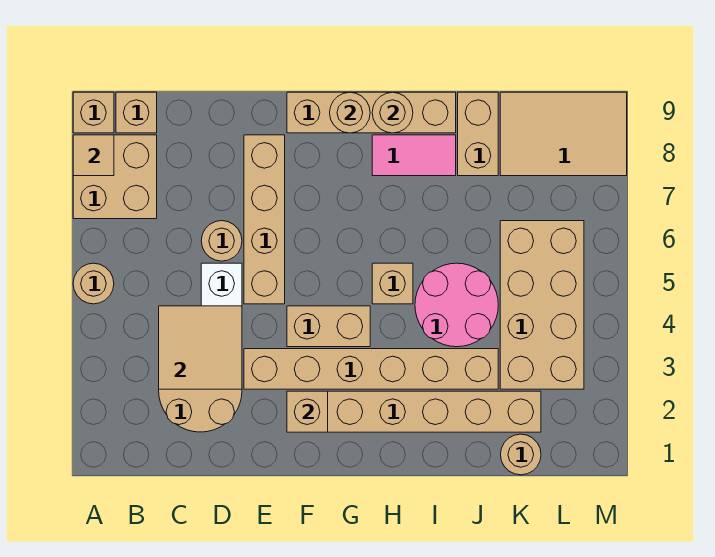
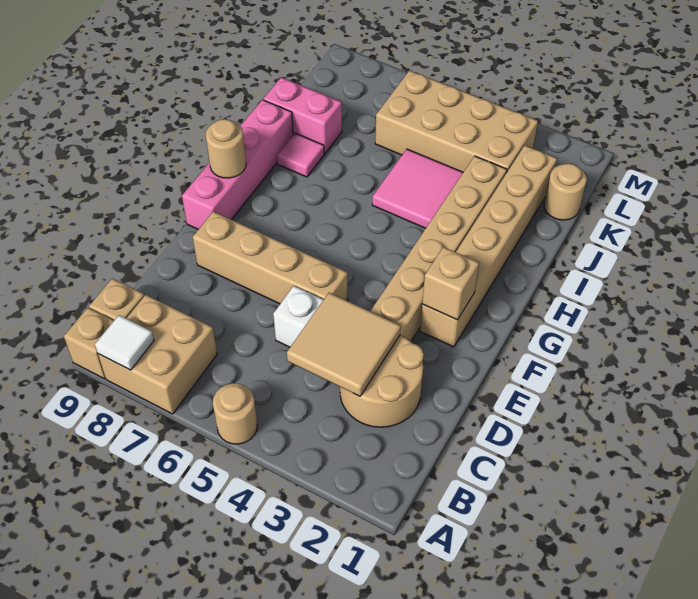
tan tile A8 level 2 -> white tile A8 level 2
tan round brick D6 level 1 -> none
tan brick F4:G4 level 1 -> none
tan brick F9:I9 level 1 -> pink brick F9:I9 level 1
tan brick H5 level 1 -> none
pink tile H8:I8 level 1 -> pink tile I8 level 1
tan round brick H9 level 2 -> none
pink round brick I4:J5 level 1 -> pink tile I4:J5 level 1
tan brick J8:J9 level 1 -> pink brick J8:J9 level 1
tan tile K8:M9 level 1 -> none

